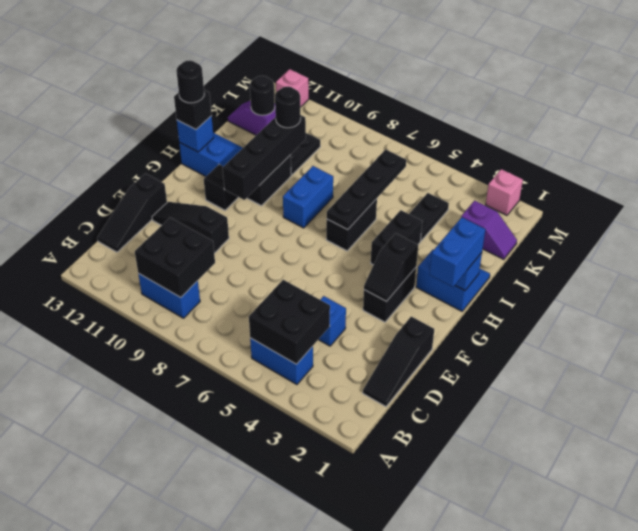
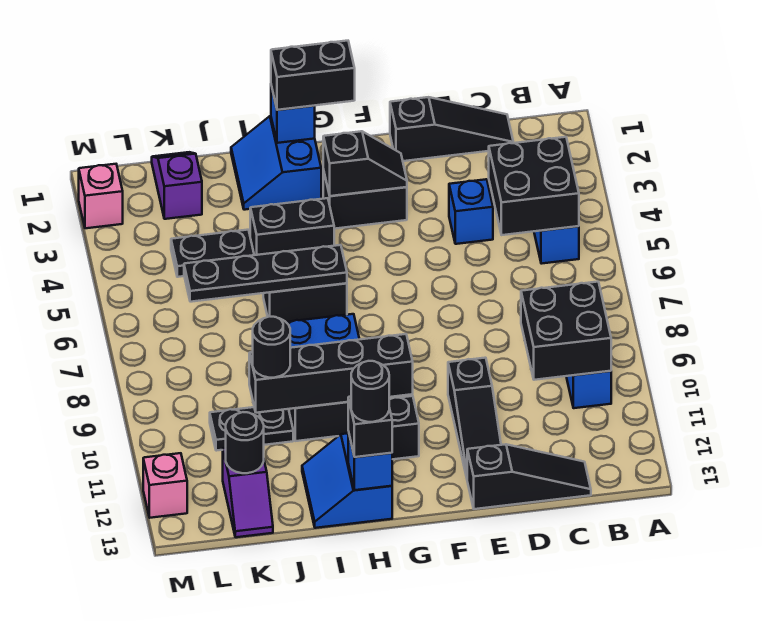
blue brick G1:H1 level 3 -> black brick G1:H1 level 3

